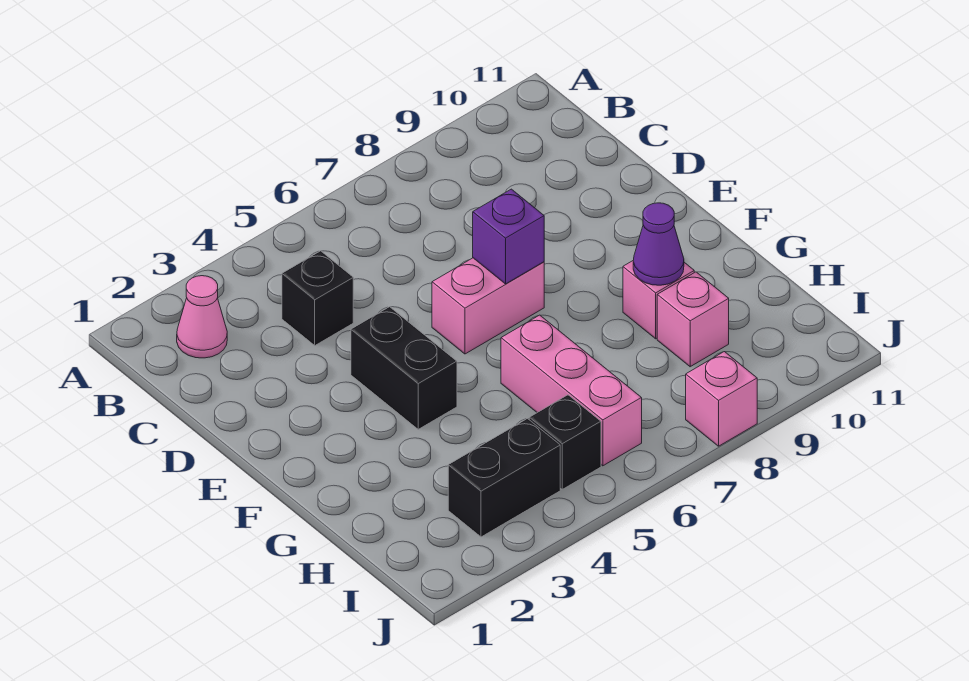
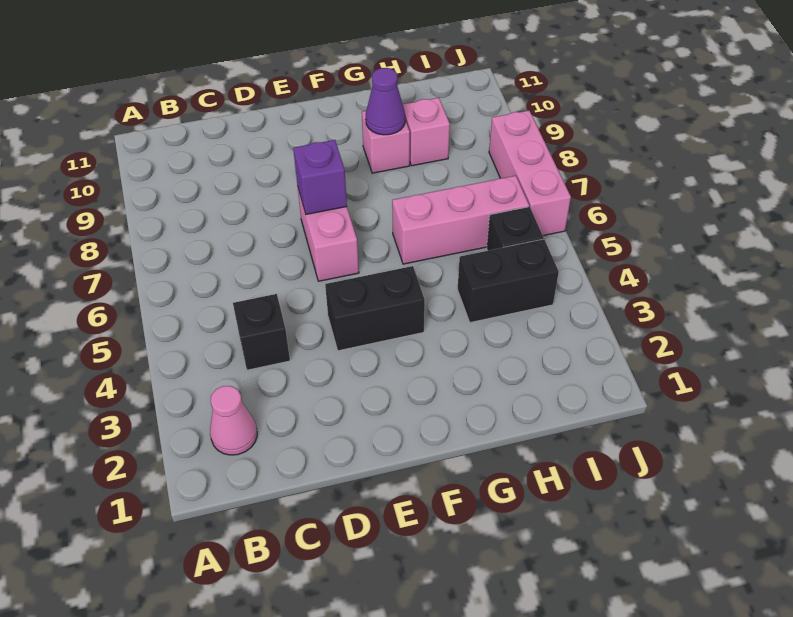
black brick I3:I4 level 1 -> black brick H4:I4 level 1
pink brick J8 level 1 -> pink brick J6:J8 level 1

